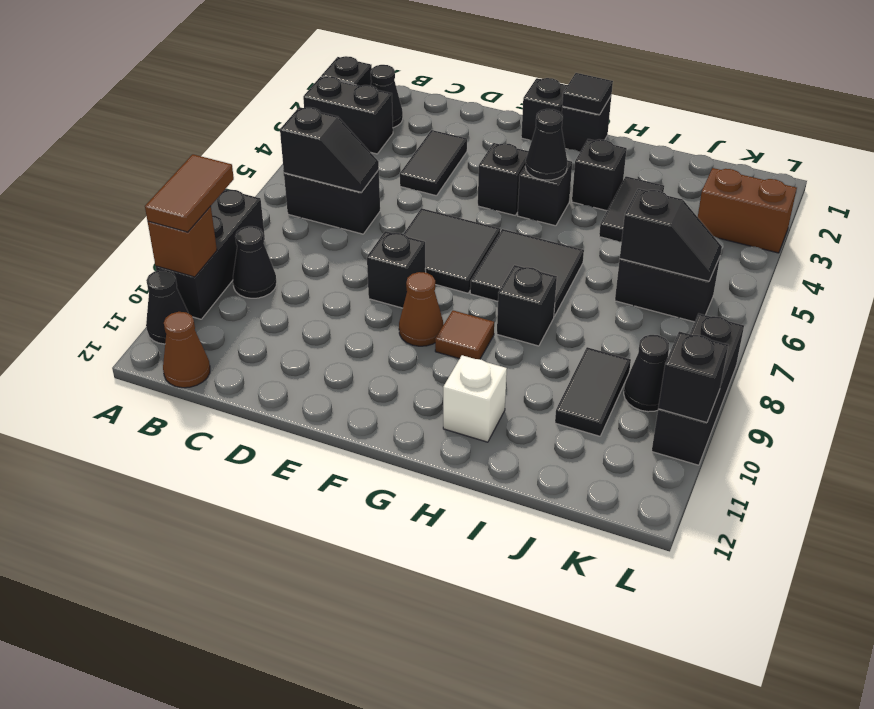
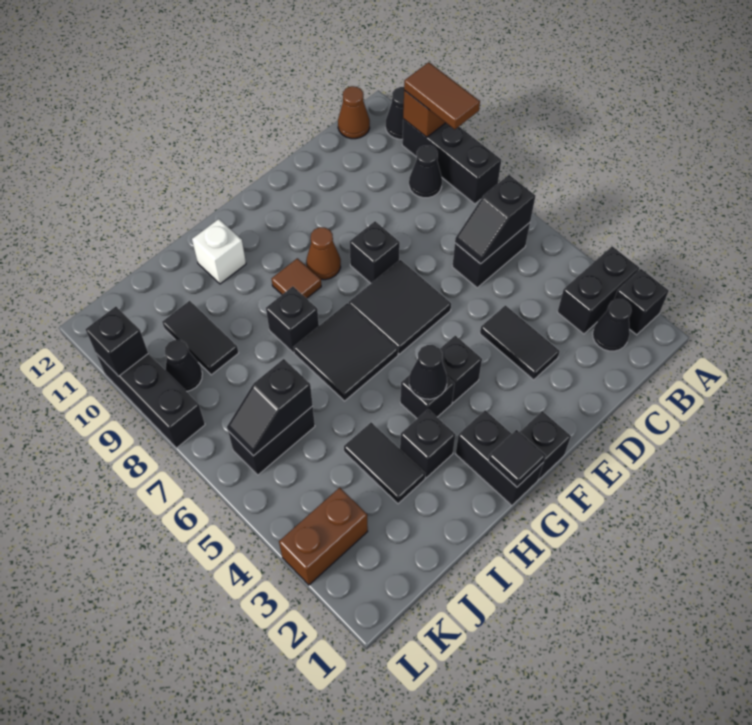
black brick G1 level 1 -> black brick G1:G2 level 1

